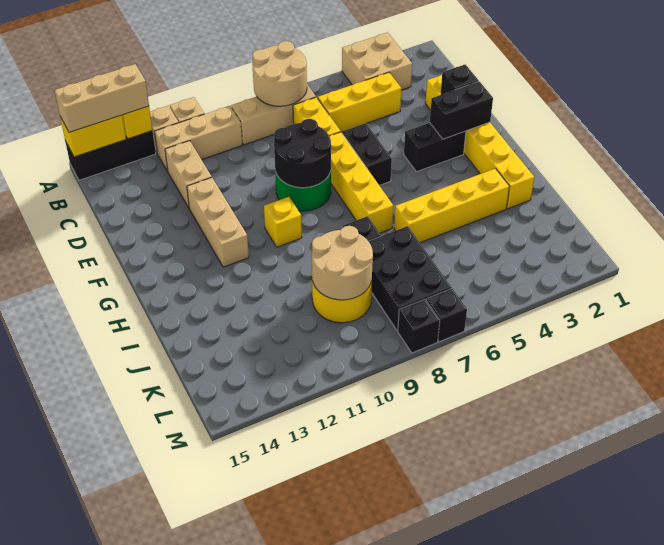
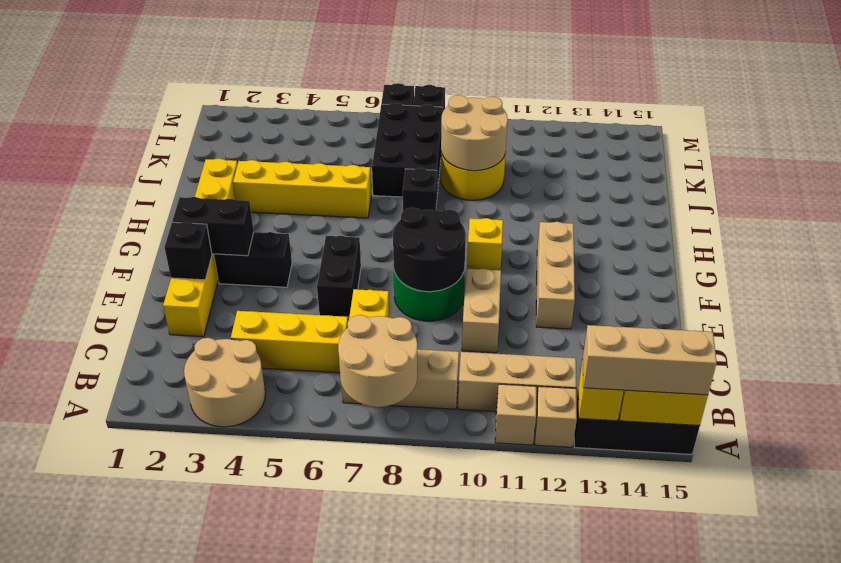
tan brick A3:B4 level 1 -> tan round brick A3:B4 level 1
tan brick C12:D12 level 1 -> tan brick D10:E10 level 1
yellow brick E7:H7 level 1 -> none

